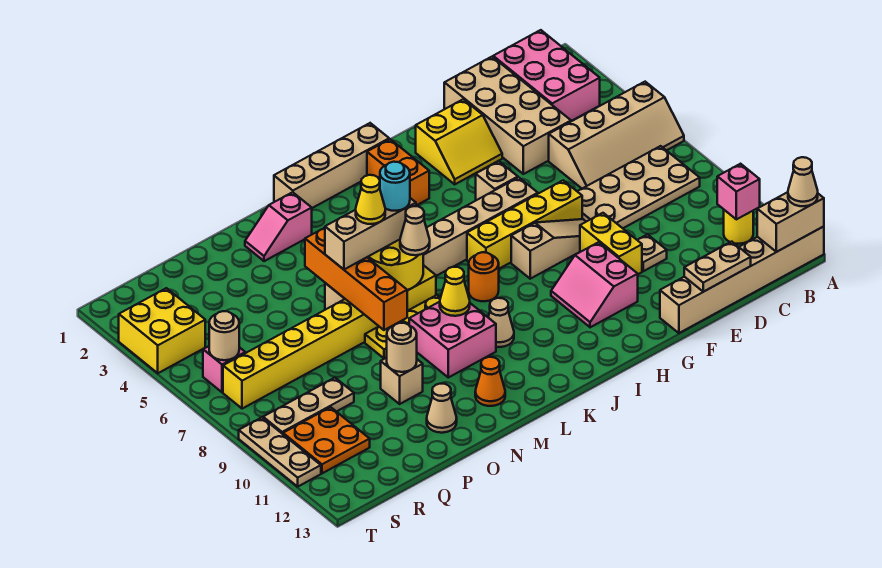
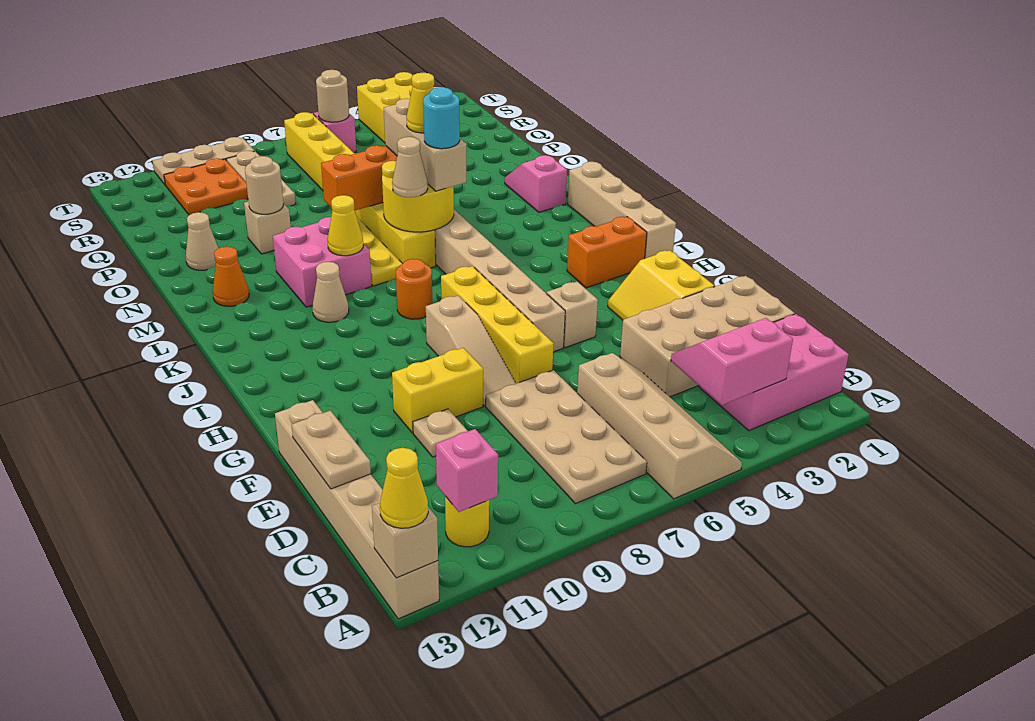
tan slope A5:D6 level 1 top 5 -> tan slope A5:D6 level 1 top 6
tan brick A13:B13 level 2 -> tan brick A13 level 2
tan cone A13 level 3 -> yellow cone A13 level 3
pink slope G10:H11 level 1 top G -> pink slope B3:C4 level 2 top B

